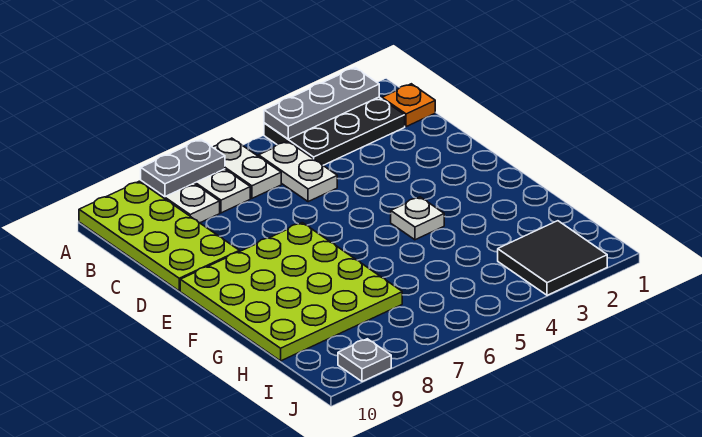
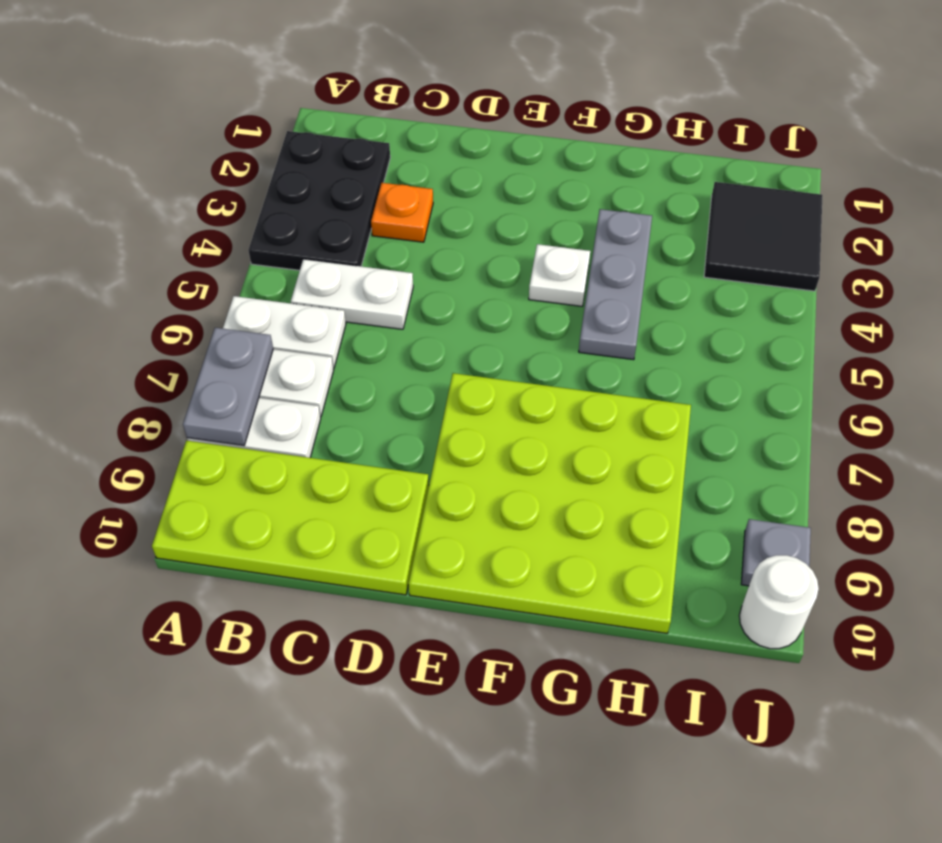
grey plate A2:A4 level 2 -> grey plate G3:G5 level 1
orange plate B1 level 1 -> orange plate C3 level 1
none -> white round brick J10 level 1

